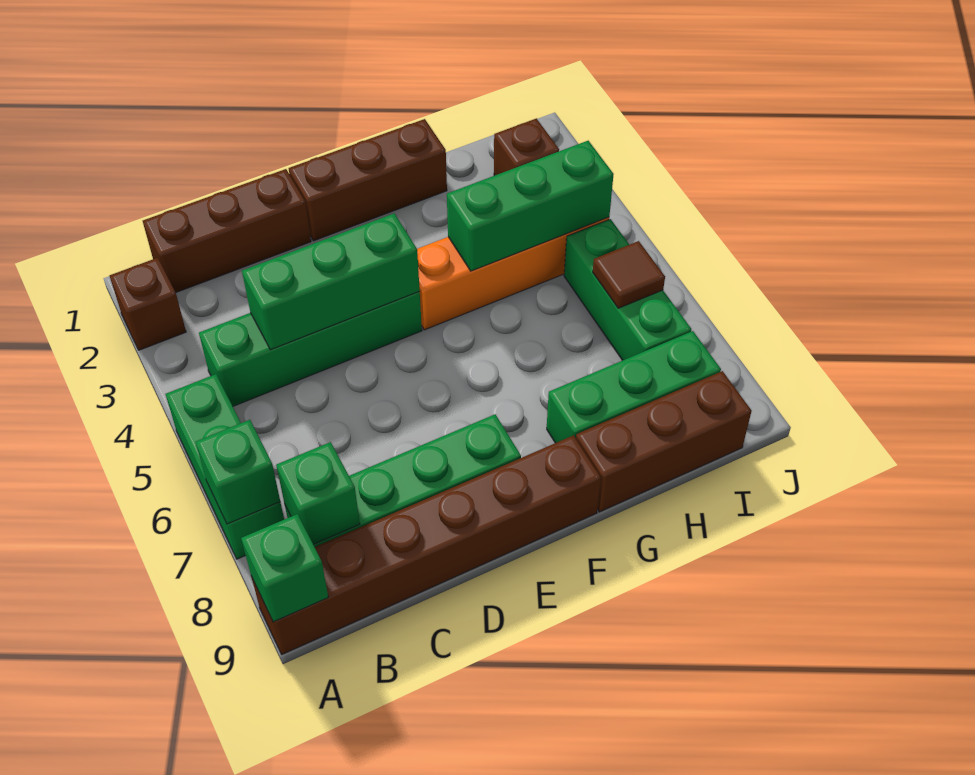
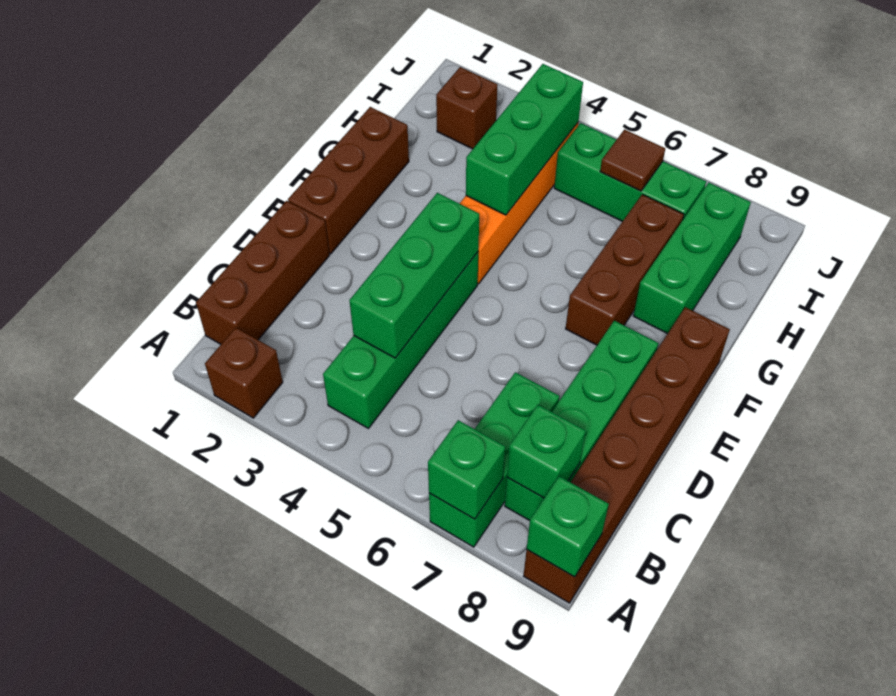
green brick A5:A7 level 1 -> green brick A7:C7 level 1
brown brick G9:I9 level 1 -> brown brick F7:H7 level 1

